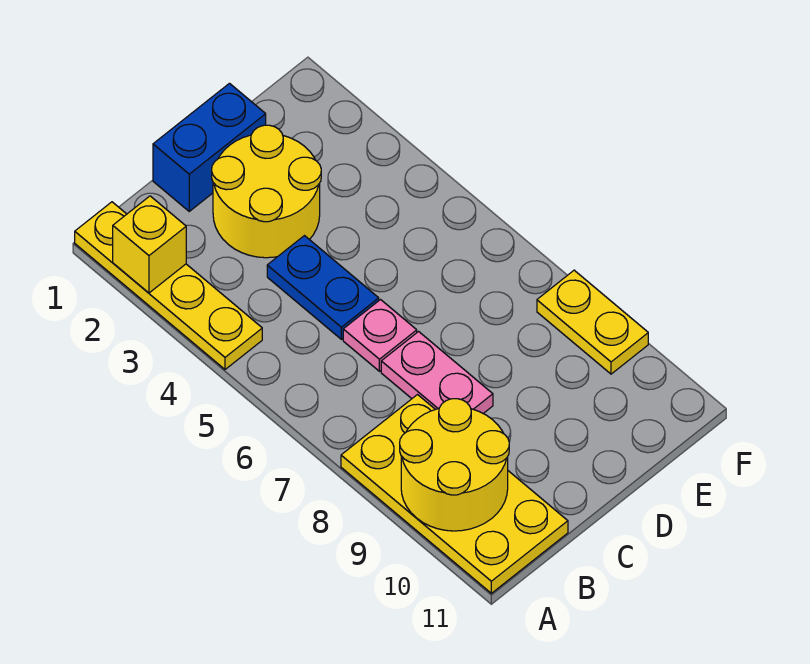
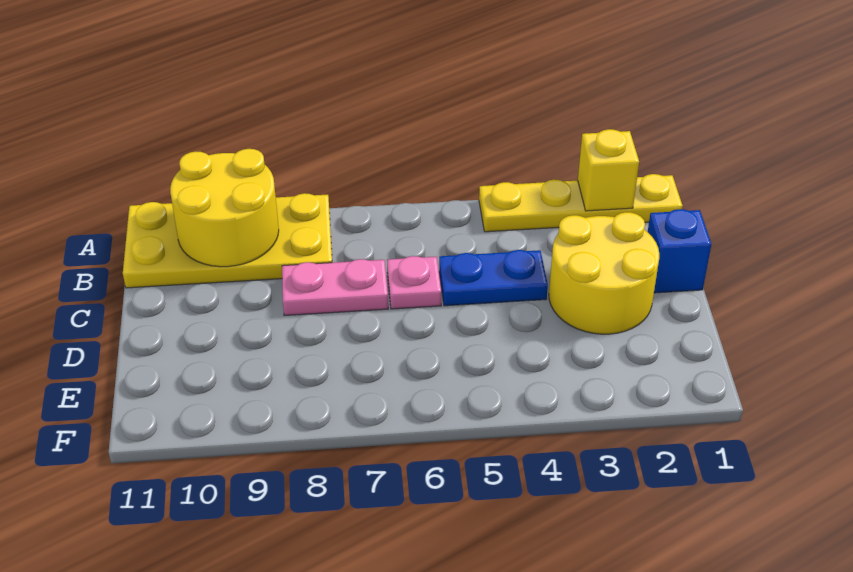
blue brick C1:D1 level 1 -> blue brick C1 level 1
yellow plate F8:F9 level 1 -> none

